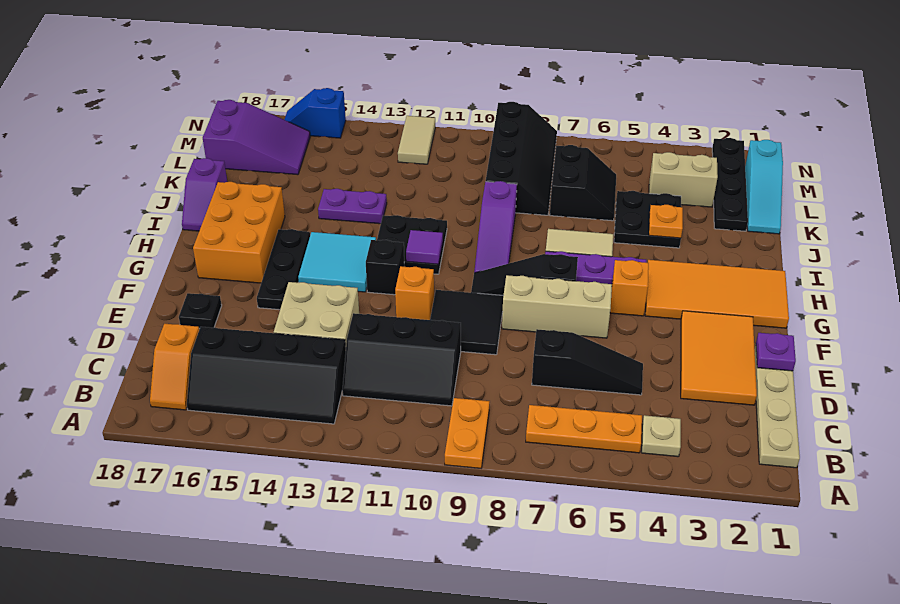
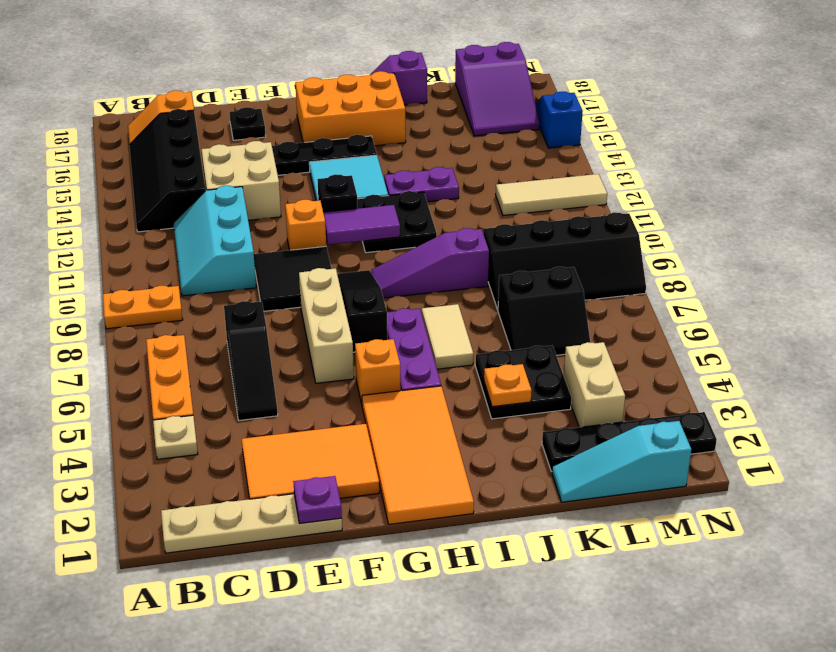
black slope C10:D12 level 1 top D -> cyan slope C10:D12 level 1 top D
purple tile H11 level 2 -> purple tile G11:H11 level 2
purple plate J13:J14 level 1 -> purple plate I13:J13 level 1
tan tile M12:N12 level 1 -> tan tile L12:N12 level 1

